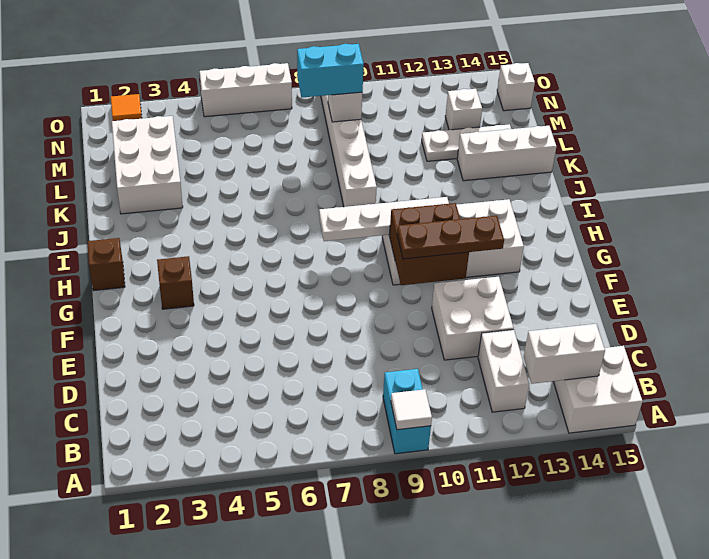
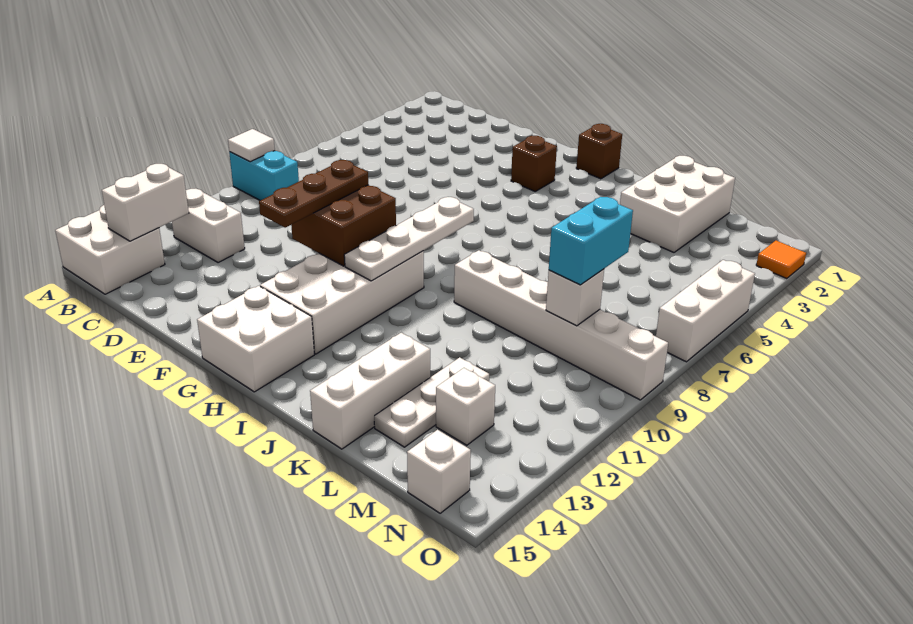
white brick D11:E12 level 1 -> white brick G14:H15 level 1
white brick K2:M3 level 1 -> white brick K1:L3 level 1

